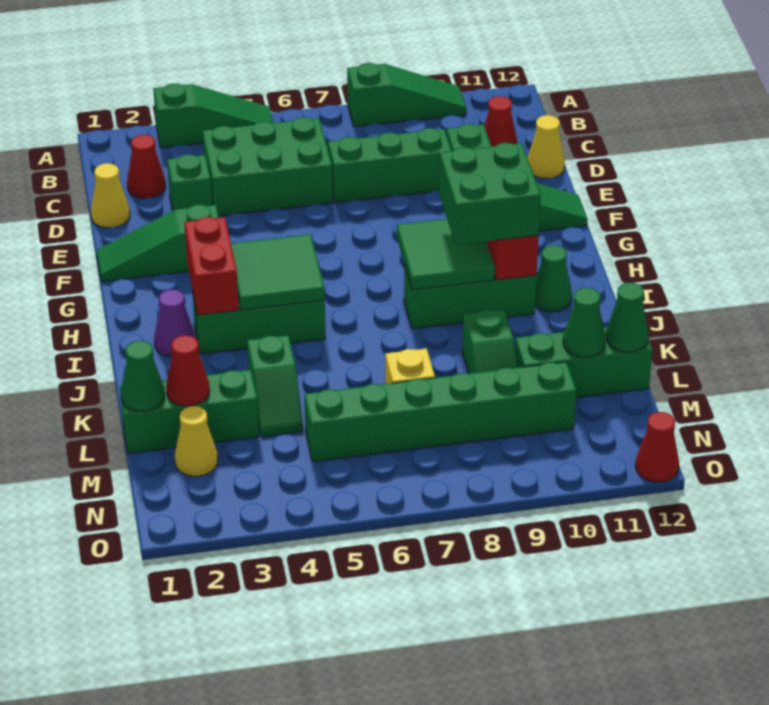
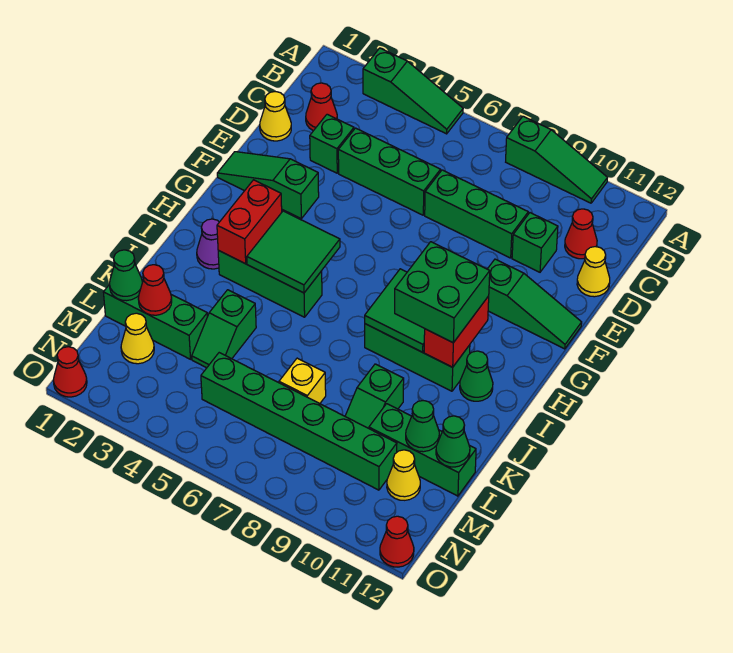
green brick C4:D6 level 1 -> green brick D4:D6 level 1
none -> yellow cone M11 level 1
none -> red cone O1 level 1

